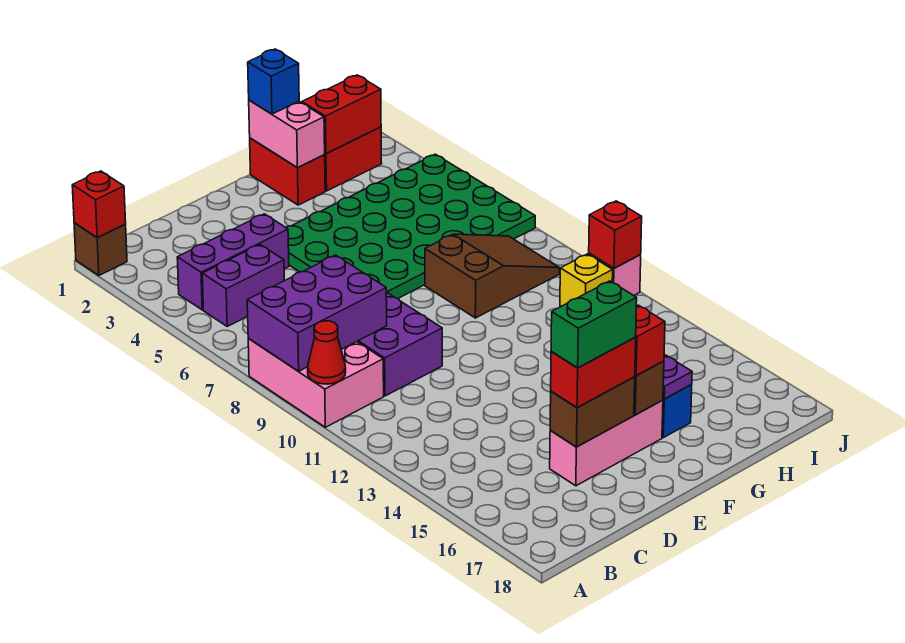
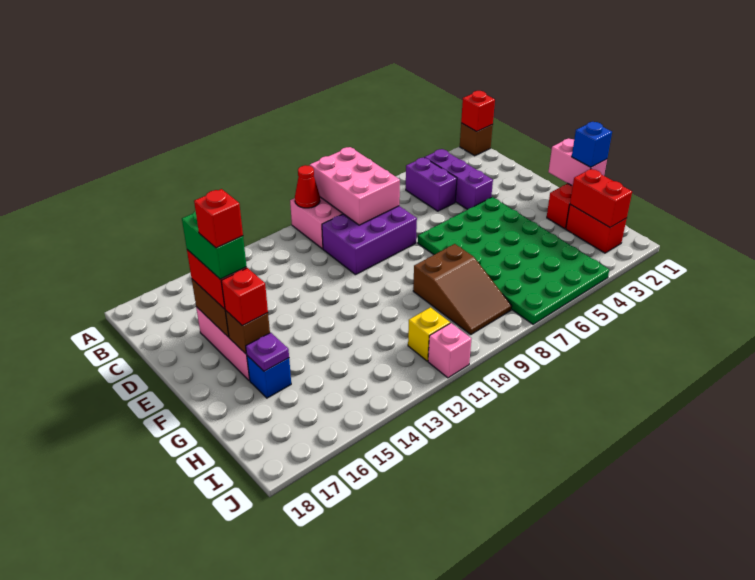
purple brick A8:C9 level 2 -> pink brick A8:C9 level 2
pink brick G1:G2 level 2 -> pink brick F1:G1 level 2
red brick J11 level 2 -> red brick E16 level 5

